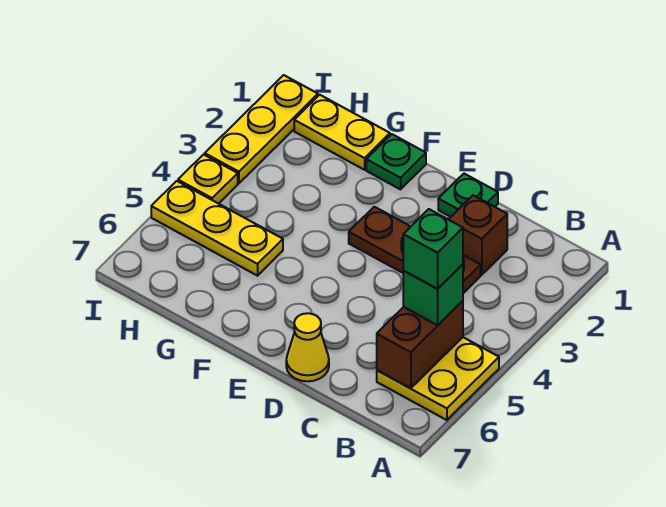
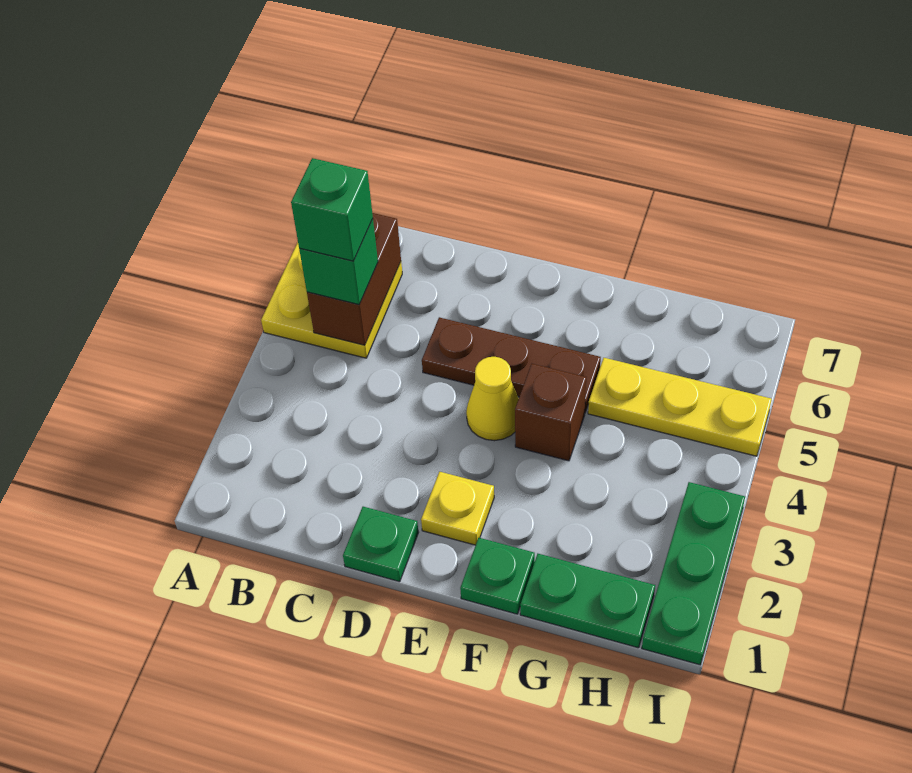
brown brick C2 level 1 -> brown brick F4 level 1
brown plate C3:E3 level 1 -> brown plate D5:F5 level 1
yellow cone D7 level 1 -> yellow cone E4 level 1
yellow plate G1:H1 level 1 -> green plate G1:H1 level 1
yellow plate I1:I3 level 1 -> green plate I1:I3 level 1
yellow plate I4 level 1 -> yellow plate E2 level 1

